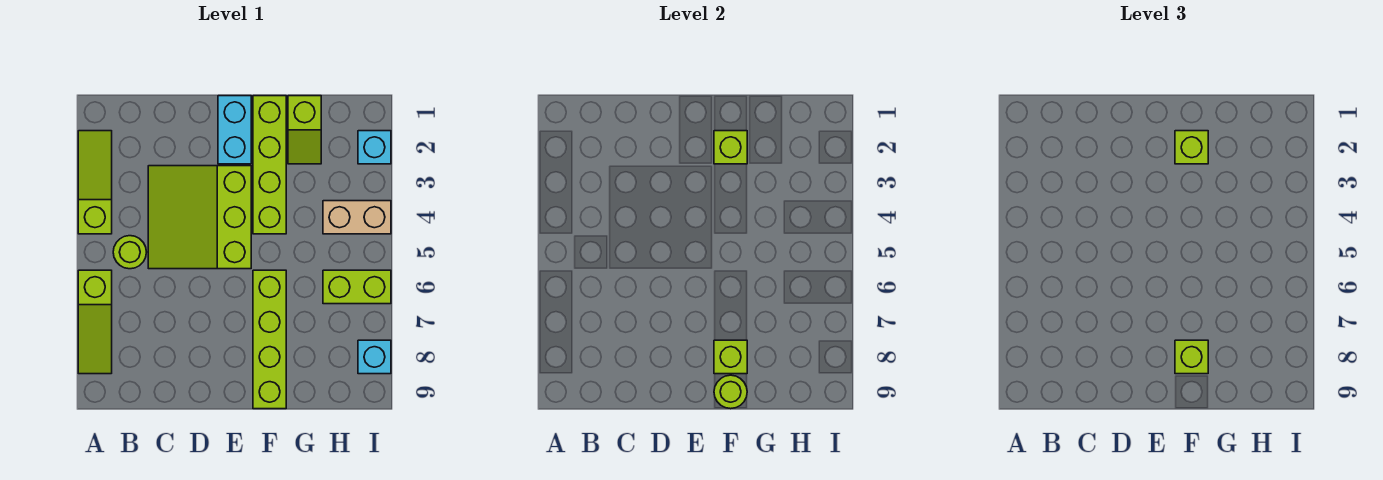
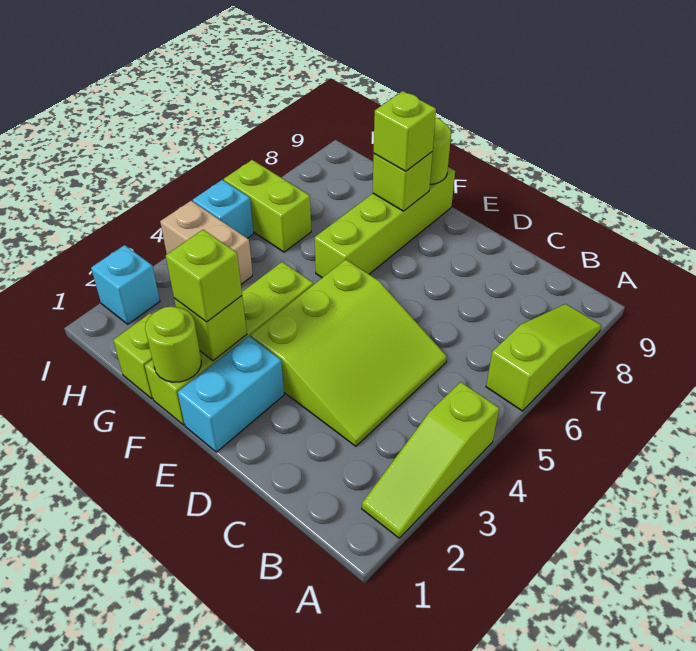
lime round brick B5 level 1 -> lime round brick F1 level 2
cyan brick I8 level 1 -> cyan brick I5 level 1

